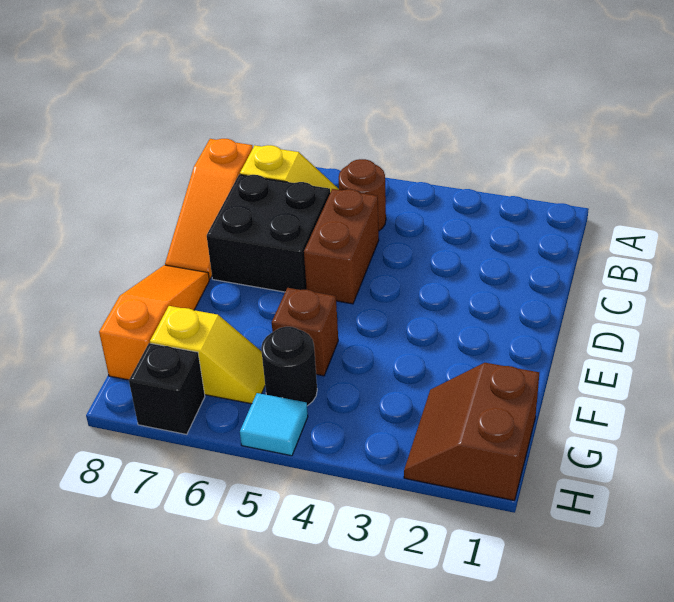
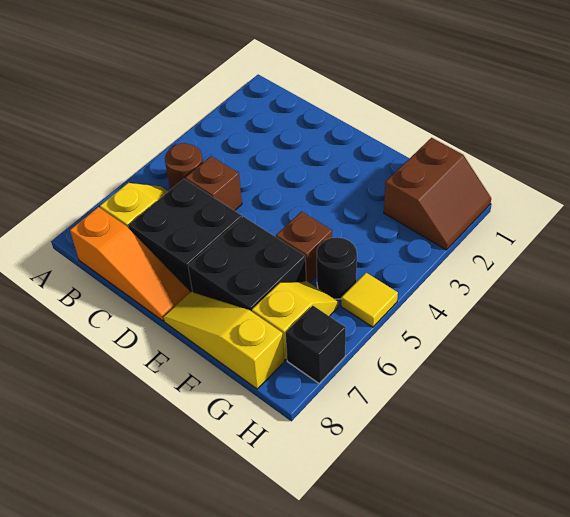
brown brick C5:D5 level 1 -> brown brick C5 level 1
none -> black brick E6:F7 level 1
orange slope E8:G8 level 1 top G -> yellow slope E8:G8 level 1 top G
brown slope G1:H2 level 1 top 1 -> brown slope G1:H2 level 1 top G
cyan tile H5 level 1 -> yellow tile H5 level 1

